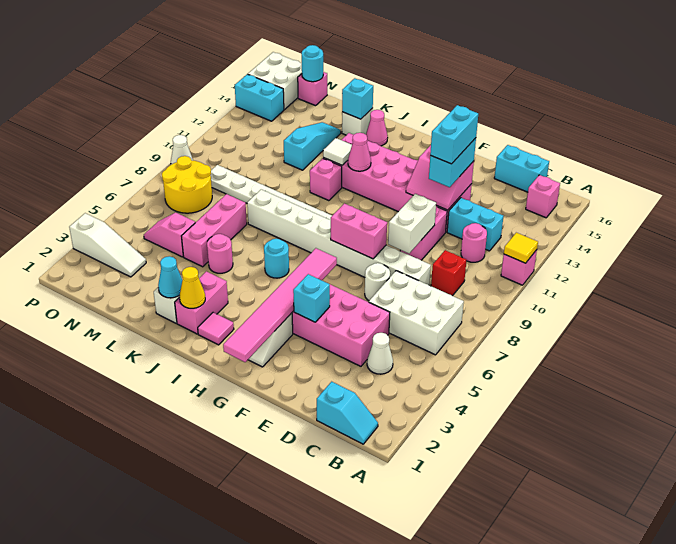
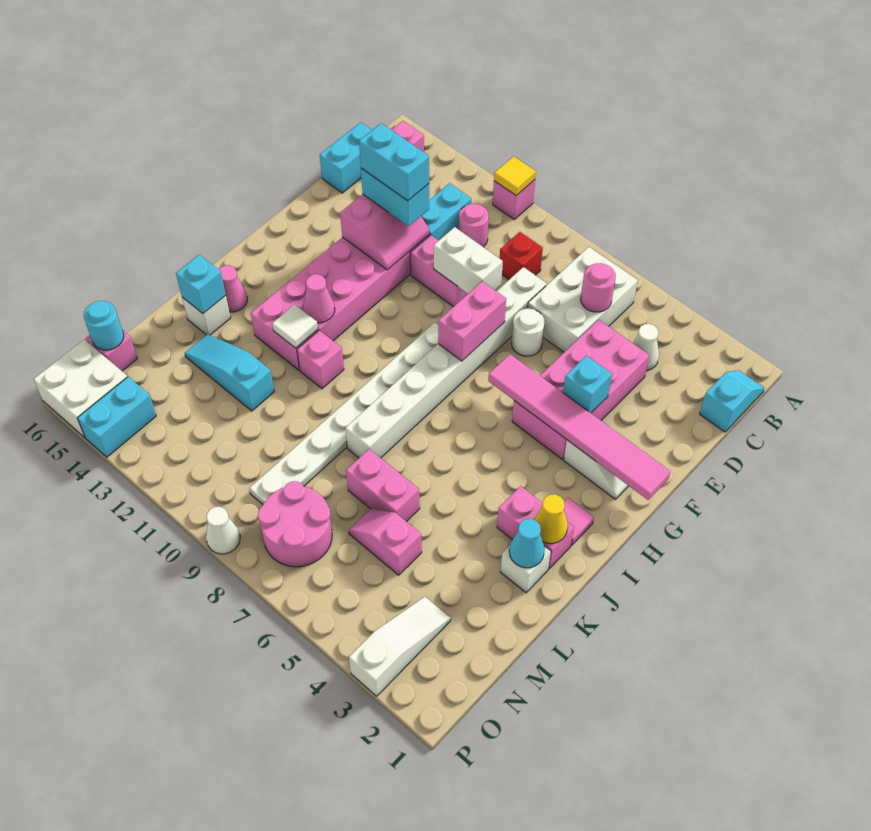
cyan round brick I6 level 1 -> none
pink round brick K5 level 1 -> pink round brick C6 level 2
pink brick L5:L7 level 1 -> pink brick L6:L7 level 1
pink slope M5:N5 level 1 top M -> pink slope M5:M6 level 1 top 5
yellow round brick N7:O8 level 1 -> pink round brick N7:O8 level 1

